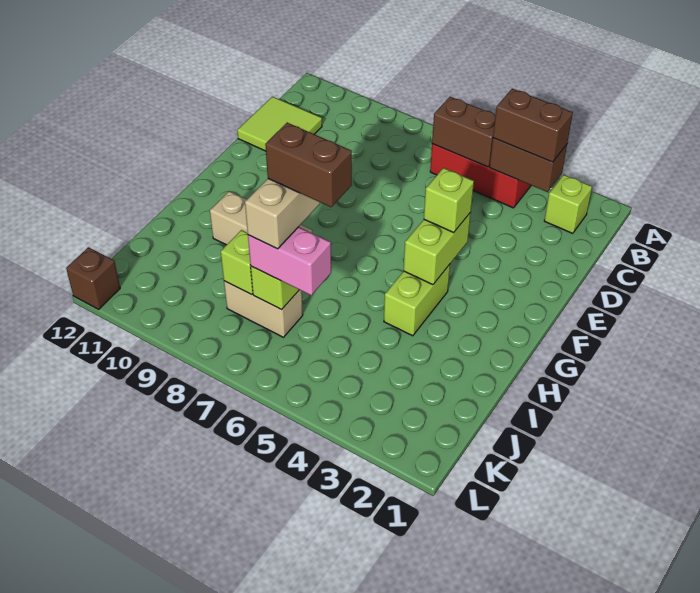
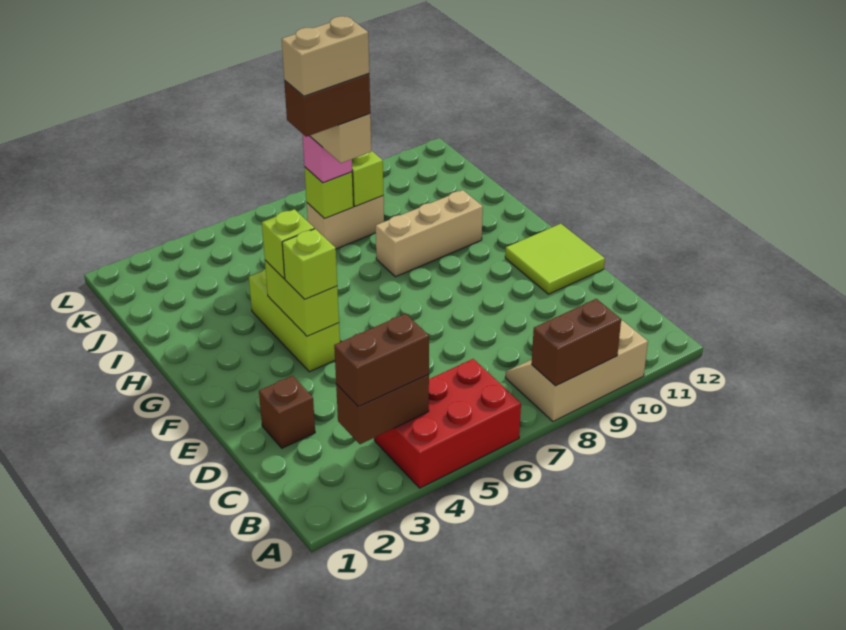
none -> tan slope A8:B10 level 1 top A
lime brick B2 level 1 -> lime brick G4 level 3
brown brick B5:B6 level 2 -> brown brick A8:A9 level 2
lime tile C11:D12 level 1 -> lime tile E11:F12 level 1
lime brick G4:H4 level 1 -> lime brick F4:H4 level 1
none -> tan brick I6:I7 level 6
pink brick J6:J7 level 3 -> pink brick J7 level 3
brown brick L12 level 1 -> brown brick D2 level 1

